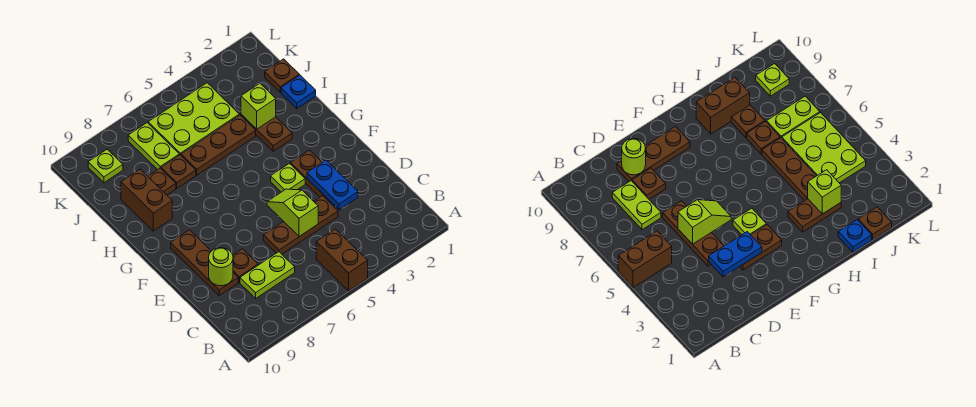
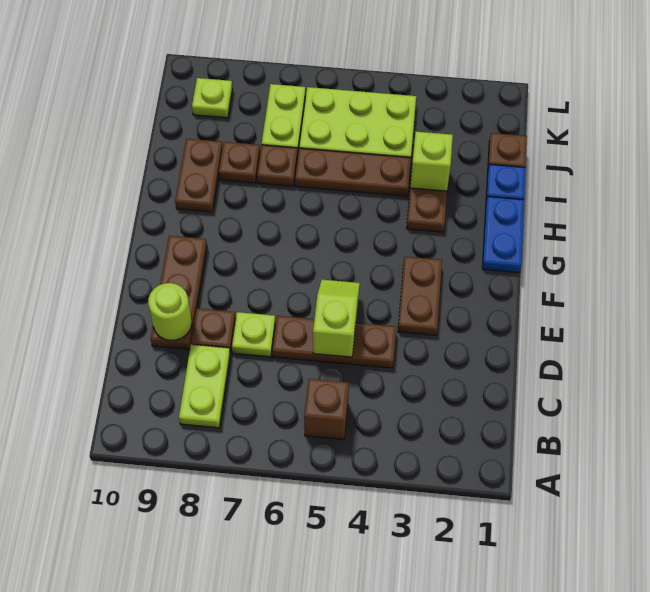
brown brick A5:B5 level 1 -> brown brick B5 level 1
lime plate C7:C8 level 1 -> lime plate B8:C8 level 1
blue plate D3:E3 level 2 -> blue plate G1:H1 level 1
lime plate F4 level 1 -> lime plate D7 level 1
brown brick H9:I9 level 1 -> brown plate H9:I9 level 1

